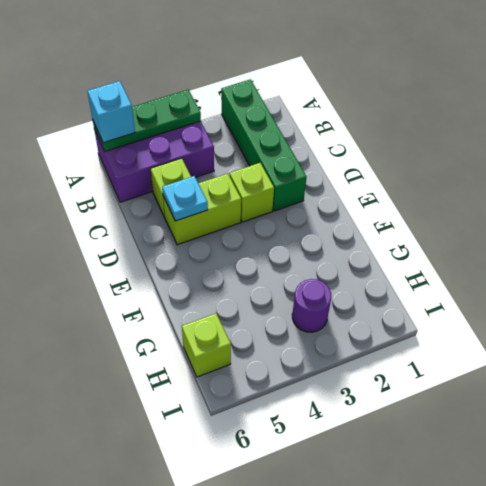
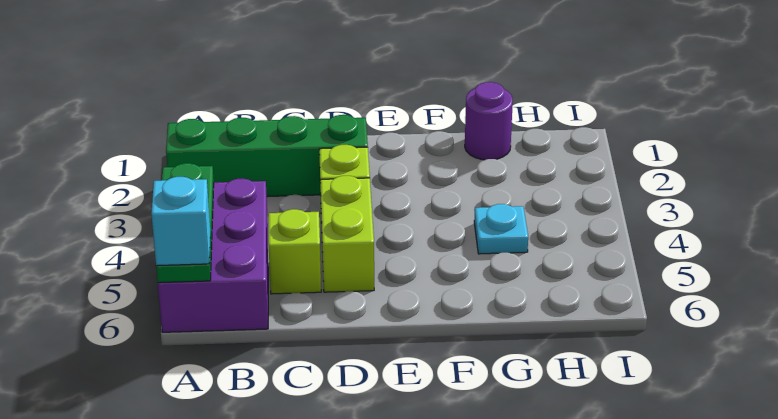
cyan plate D5 level 2 -> cyan plate G4 level 1
purple round brick H3 level 1 -> purple round brick G1 level 1
lime brick H6 level 1 -> none

